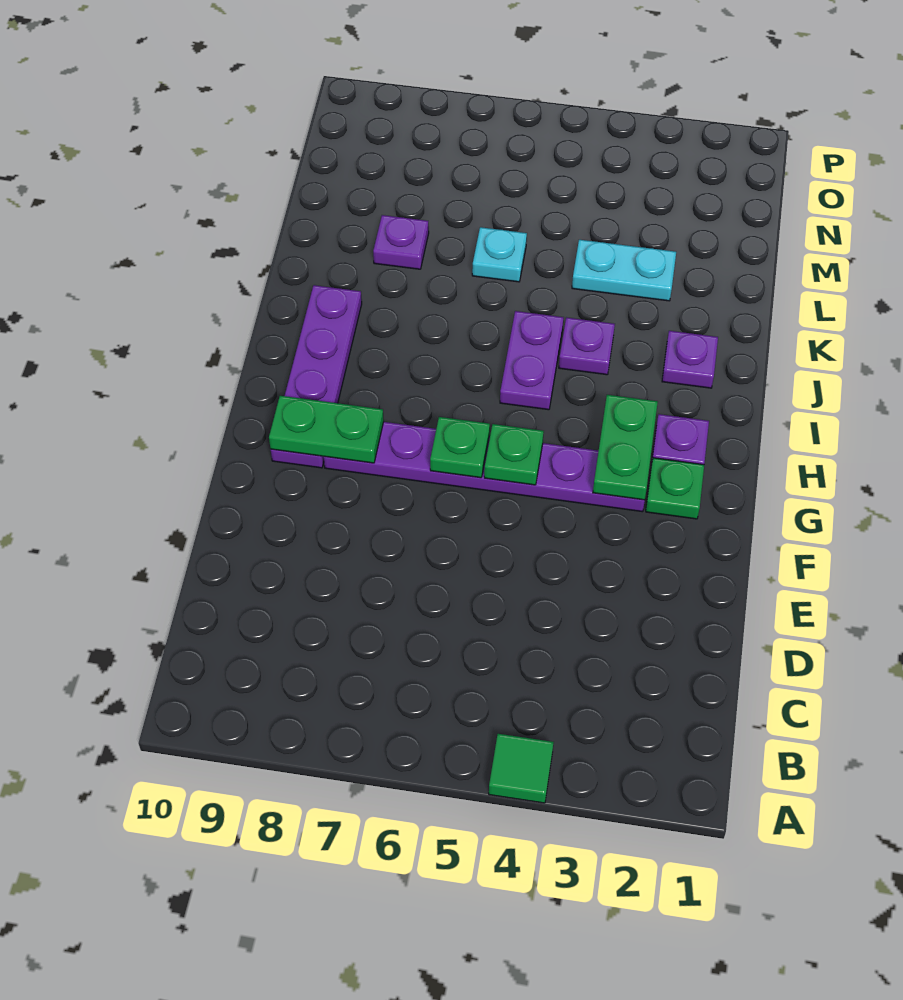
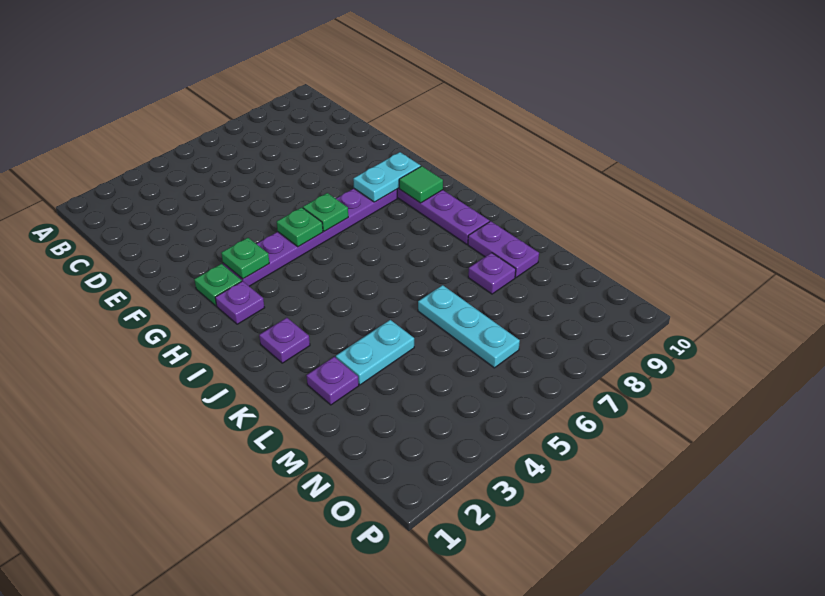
green tile A4 level 1 -> green tile H9 level 2
green plate G3:H3 level 2 -> green plate G3 level 2
green plate G8:G9 level 2 -> cyan plate G8:G9 level 2
purple plate I5:J5 level 1 -> purple plate K9:L9 level 1
purple plate J4 level 1 -> purple plate L2 level 1
cyan plate L6 level 1 -> cyan plate L6:N6 level 1

